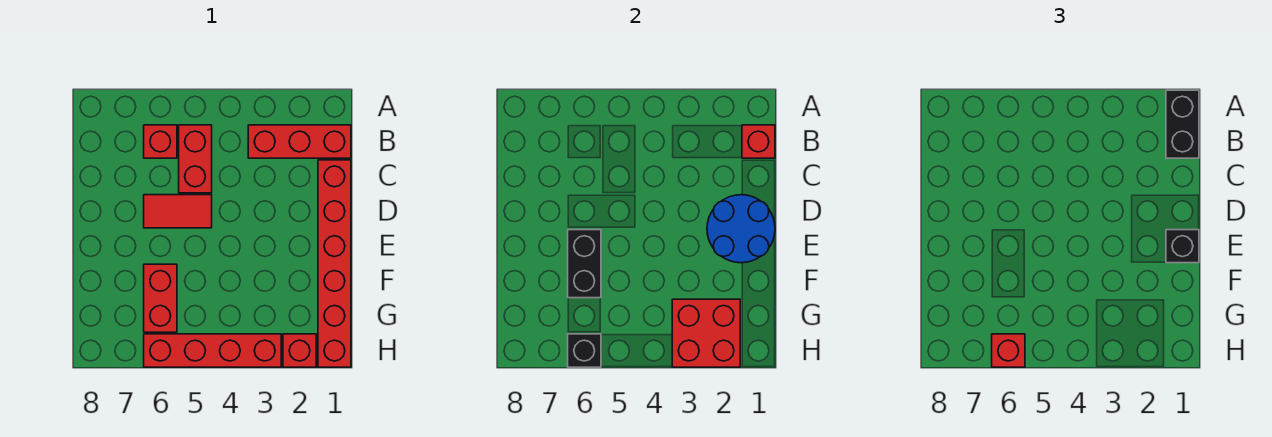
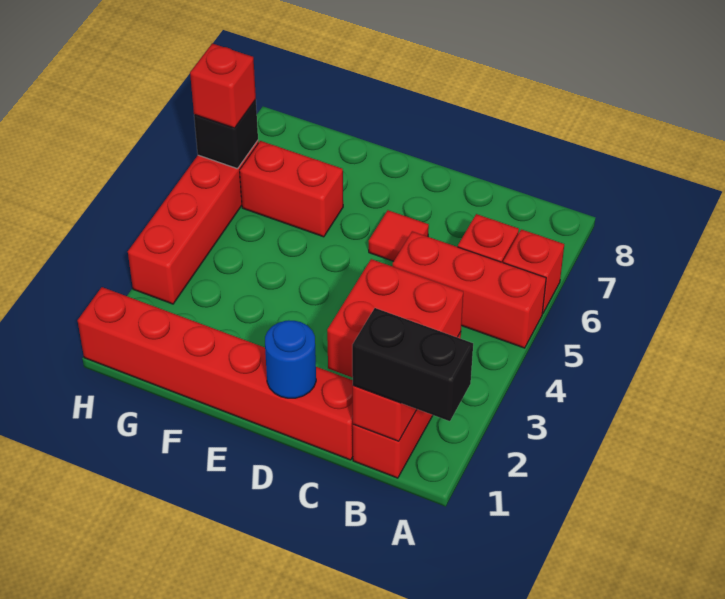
red brick B5:C5 level 1 -> red brick A5:C5 level 1
blue round brick D1:E2 level 2 -> blue round brick D1 level 2
red tile D5:D6 level 1 -> red tile D6 level 1
black brick E1 level 3 -> none
black brick E6:F6 level 2 -> none
red brick G2:H3 level 2 -> red brick B2:C3 level 2
red brick H2 level 1 -> red brick A6 level 1

